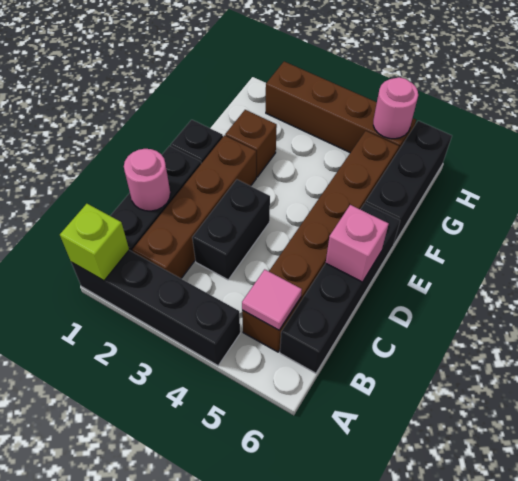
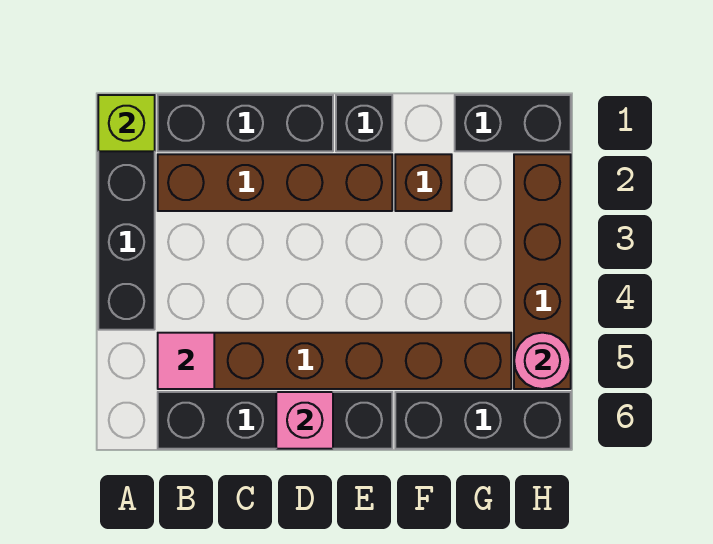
pink round brick C1 level 2 -> none
black brick C3:D3 level 1 -> black brick G1:H1 level 1

